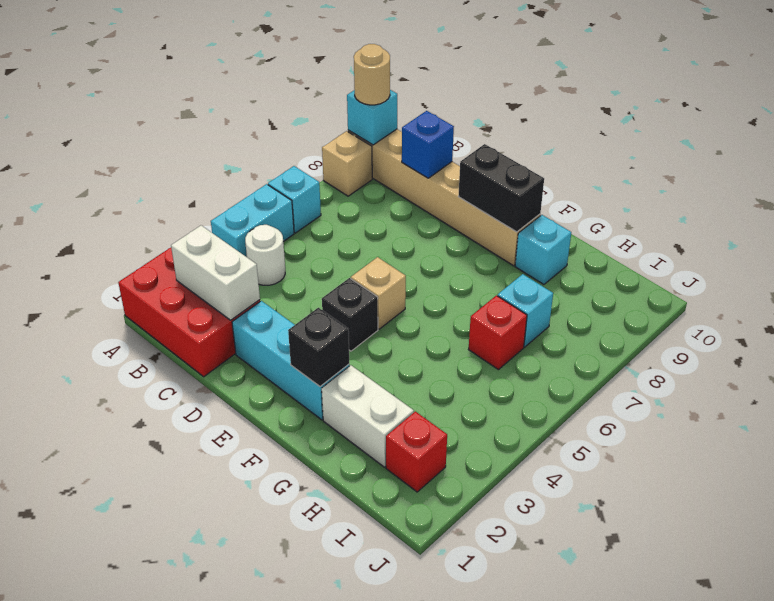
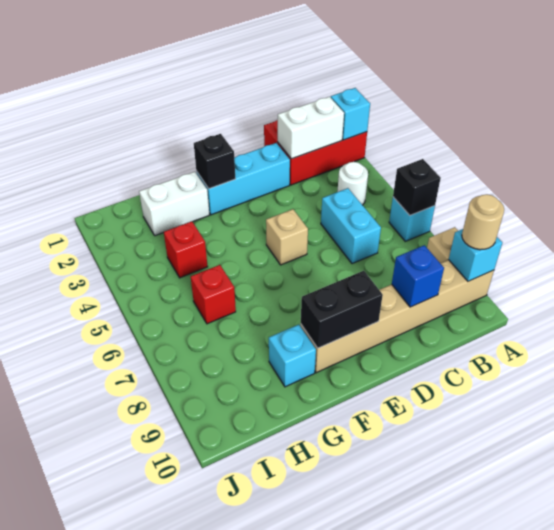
cyan brick A4:A5 level 1 -> cyan brick C5:C6 level 1
black brick E4 level 1 -> black brick A6 level 2
cyan brick H7 level 1 -> cyan brick A2 level 2
red brick I2 level 1 -> red brick H4 level 1

